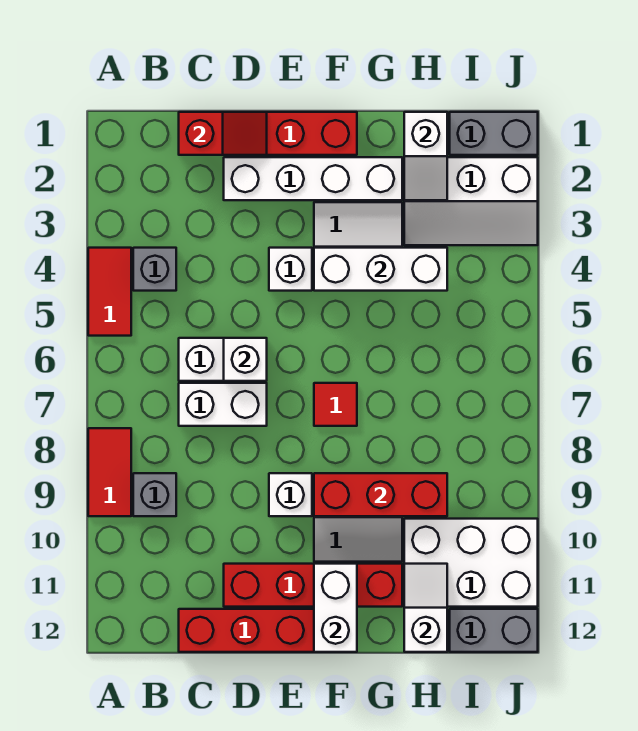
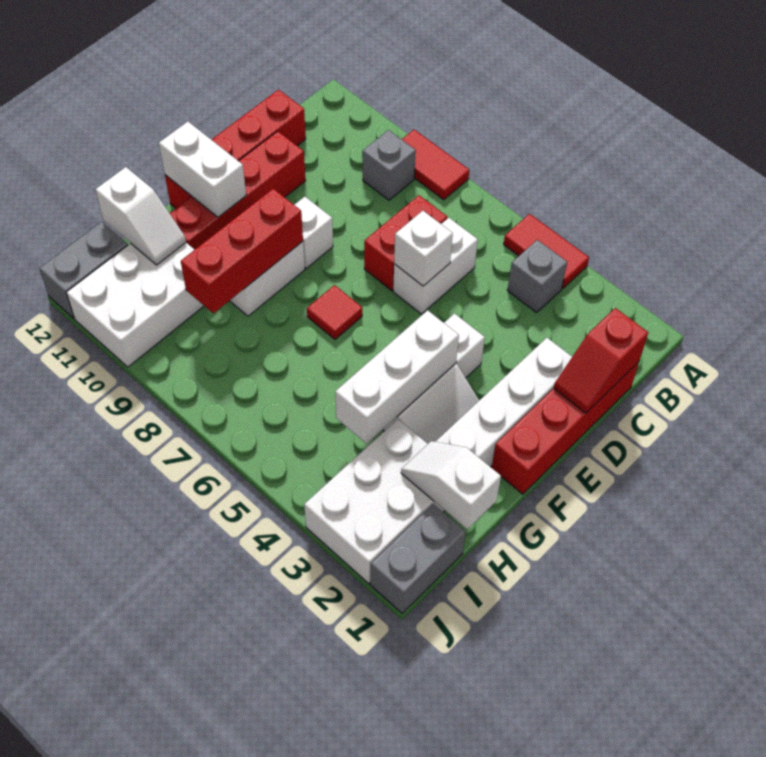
white brick C7:D7 level 1 -> red brick C7:D7 level 1
white slope H2:J3 level 1 top 2 -> white brick H2:J3 level 1

